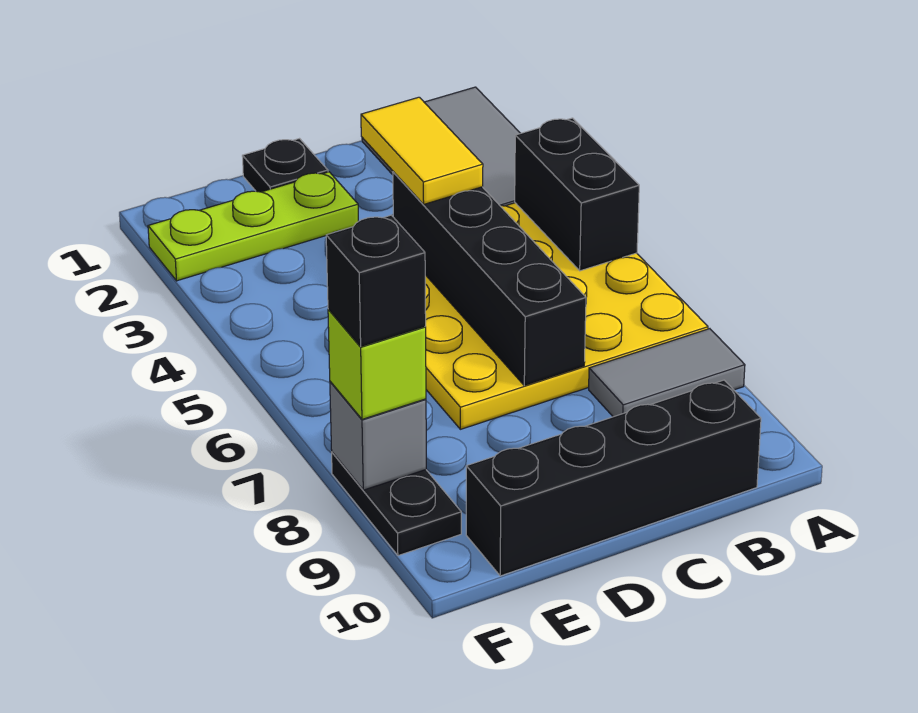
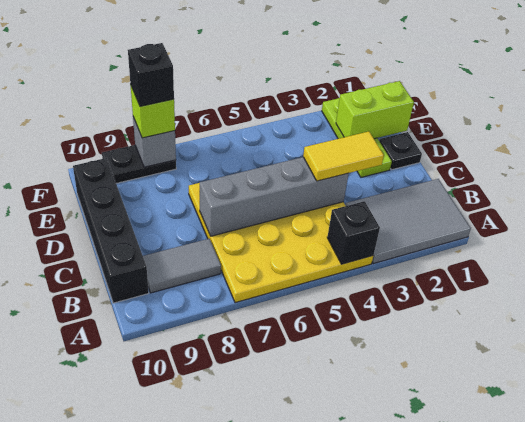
black brick A4:A5 level 2 -> black brick A4 level 2
grey tile A8:B8 level 1 -> grey tile B8:B9 level 1
black brick C4:C7 level 2 -> grey brick C4:C7 level 2
none -> lime brick E1:E2 level 2

